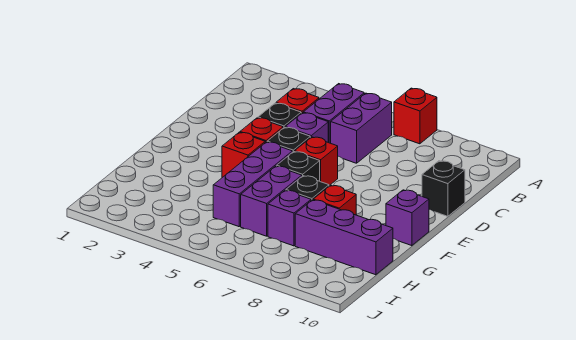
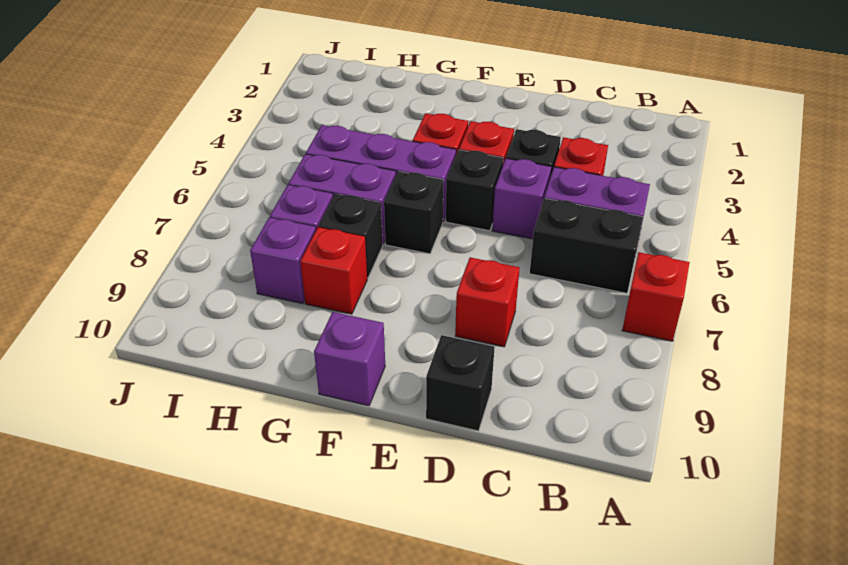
purple brick B6:C6 level 1 -> black brick B6:C6 level 1
red brick E6 level 1 -> red brick D8 level 1
purple brick H8:H10 level 1 -> purple brick H8 level 1

